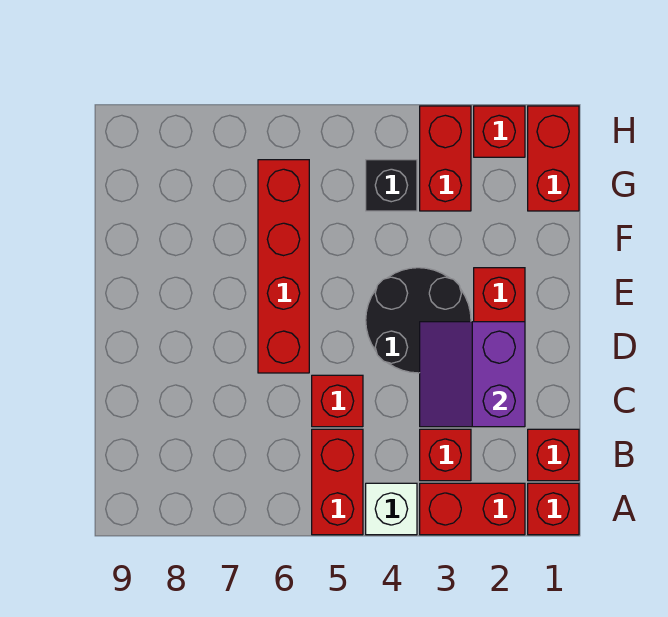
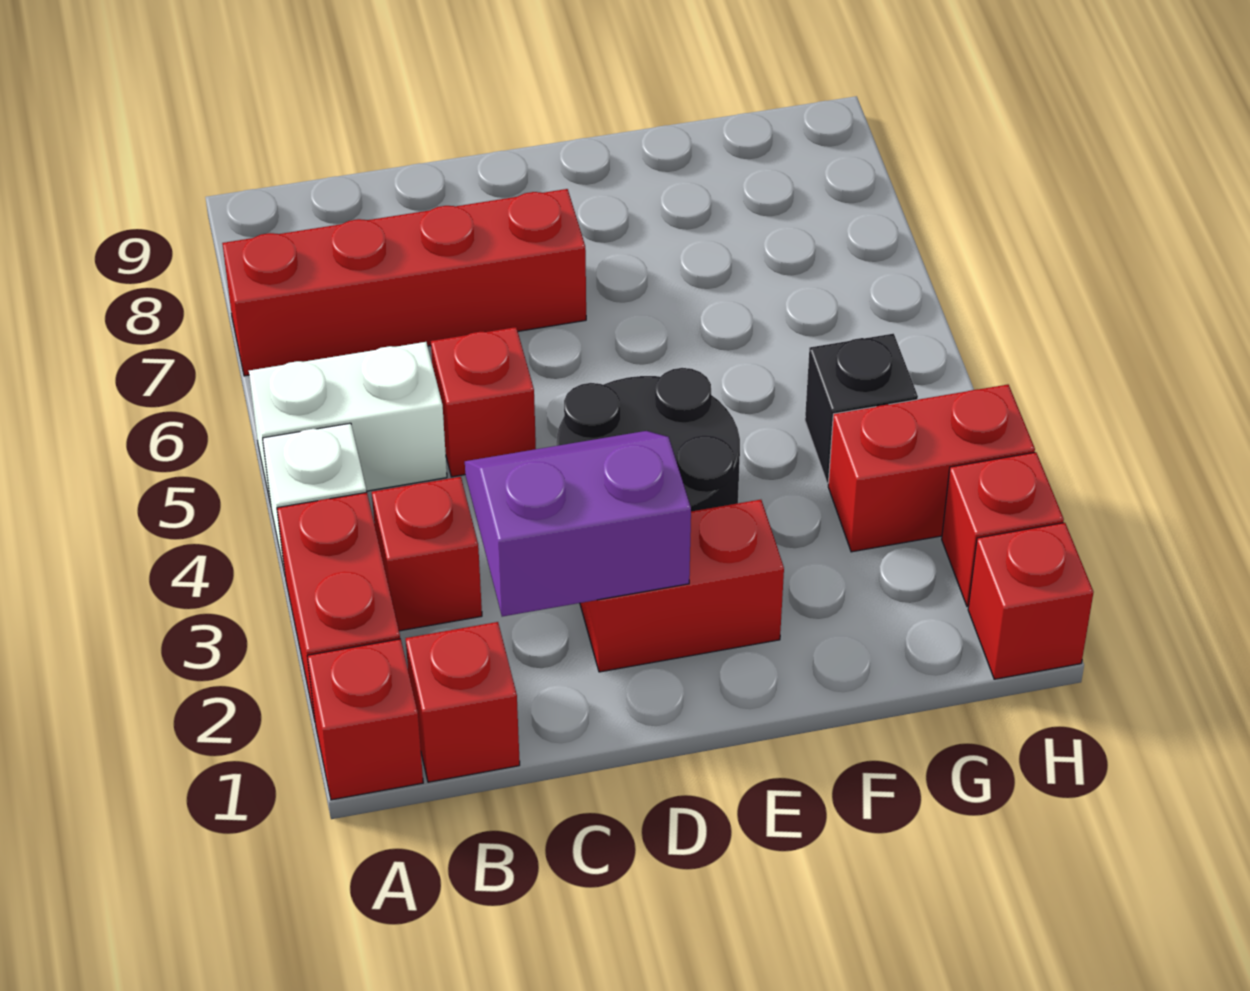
red brick A5:B5 level 1 -> white brick A5:B5 level 1
red brick D6:G6 level 1 -> red brick A7:D7 level 1
red brick G1:H1 level 1 -> red brick H1 level 1

